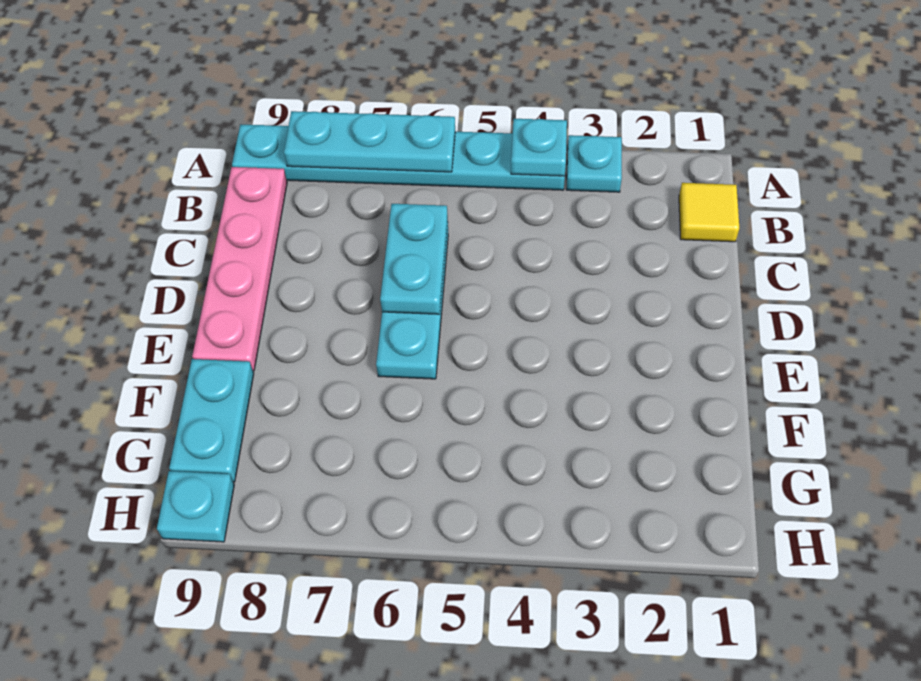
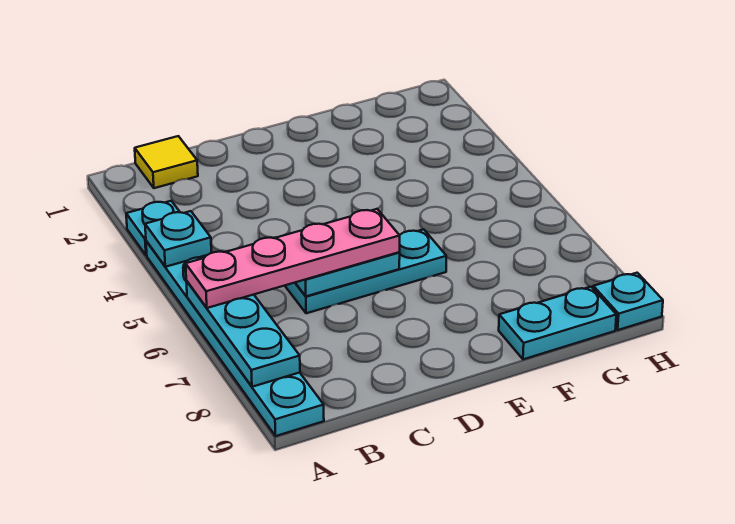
pink plate B9:E9 level 1 -> pink plate A6:D6 level 3

